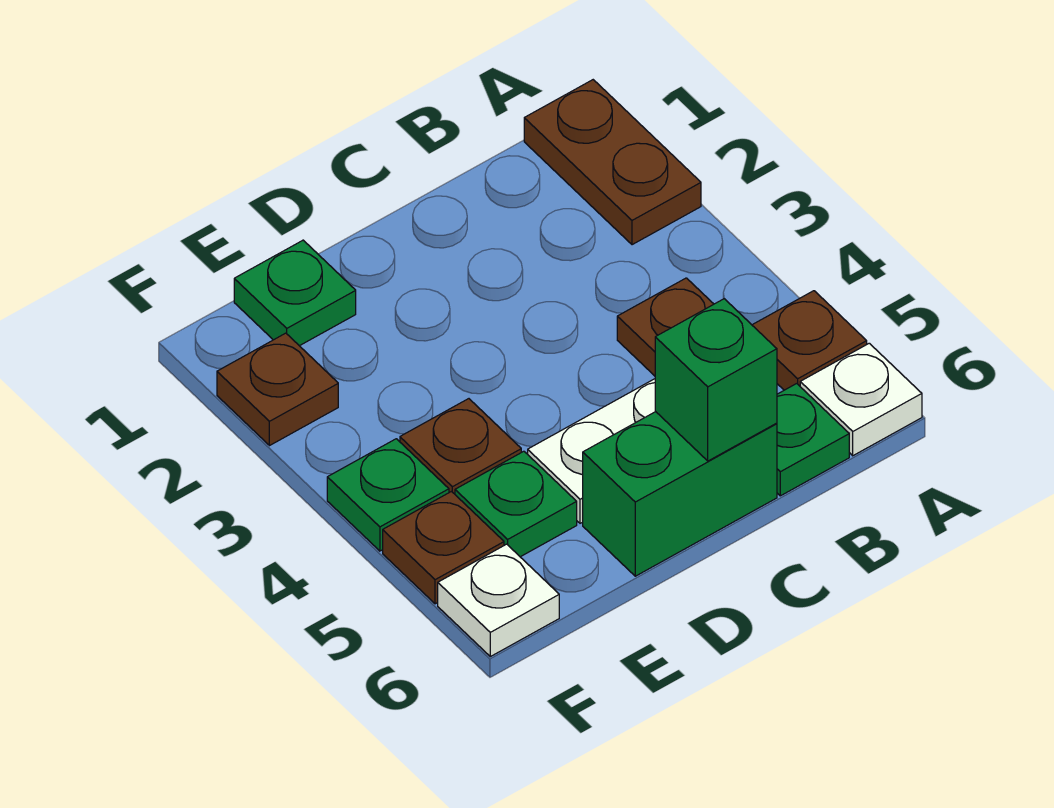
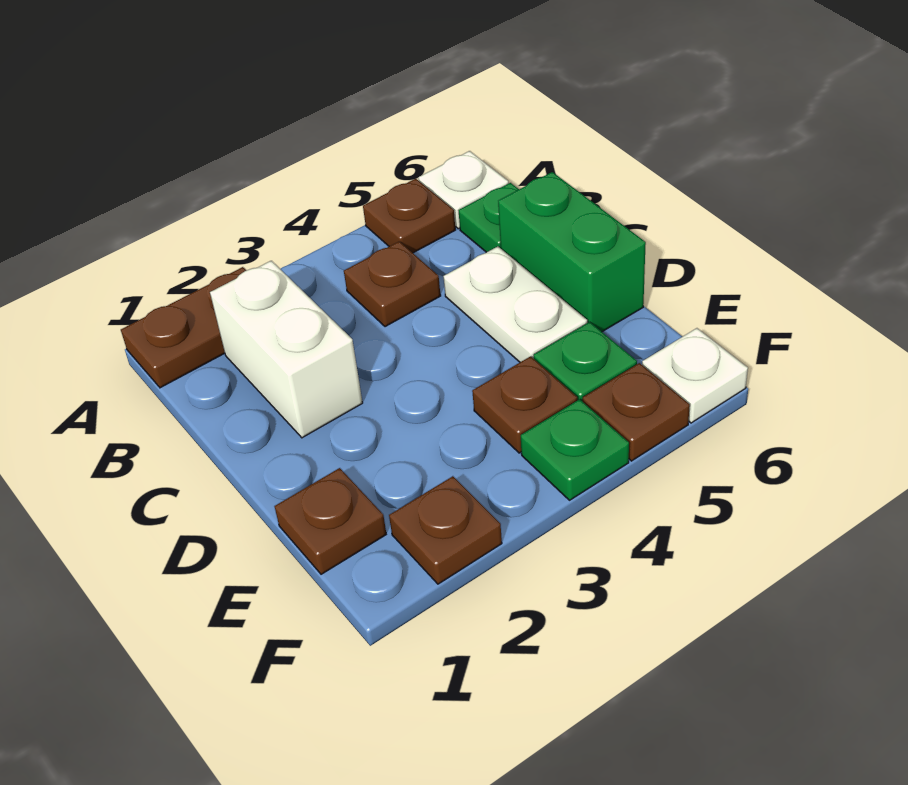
none -> white brick B2:C2 level 1
green brick C6 level 2 -> none
green plate E1 level 1 -> brown plate E1 level 1

